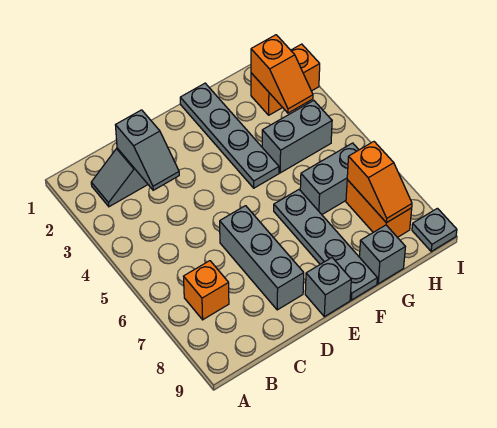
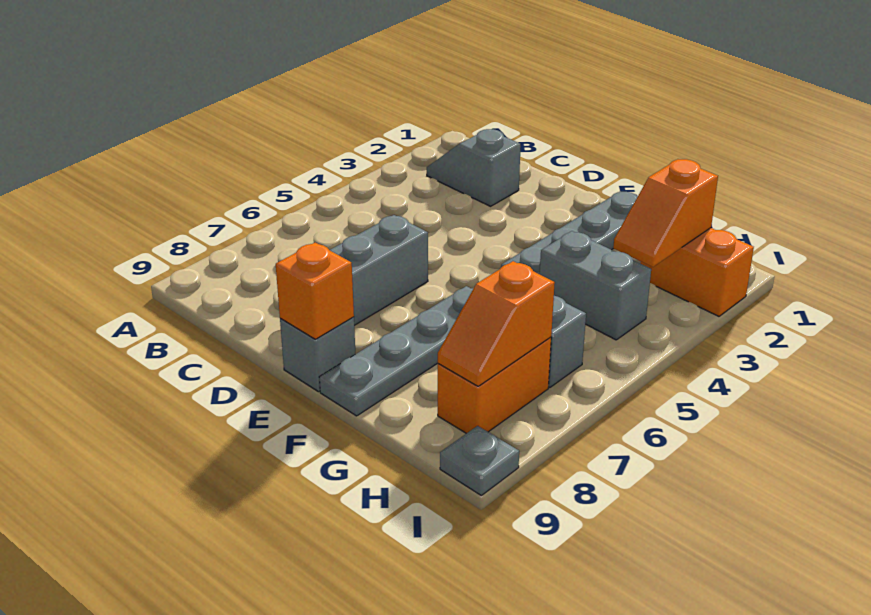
orange brick B7 level 1 -> orange brick E9 level 2
grey slope C2:C3 level 2 top 2 -> none
grey brick G9 level 1 -> none

